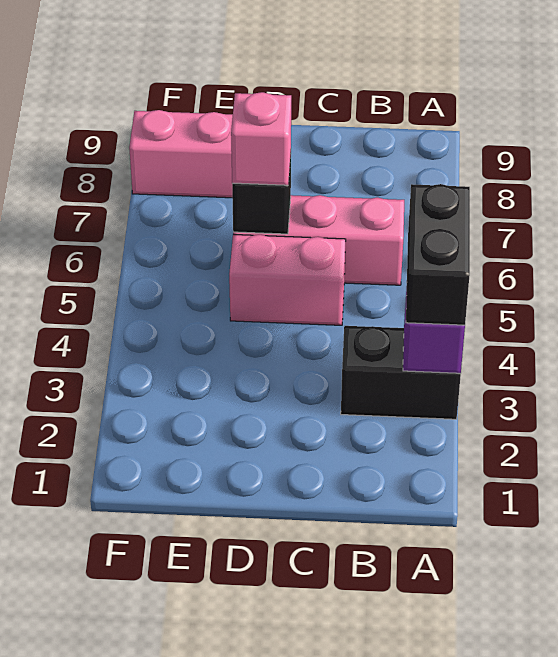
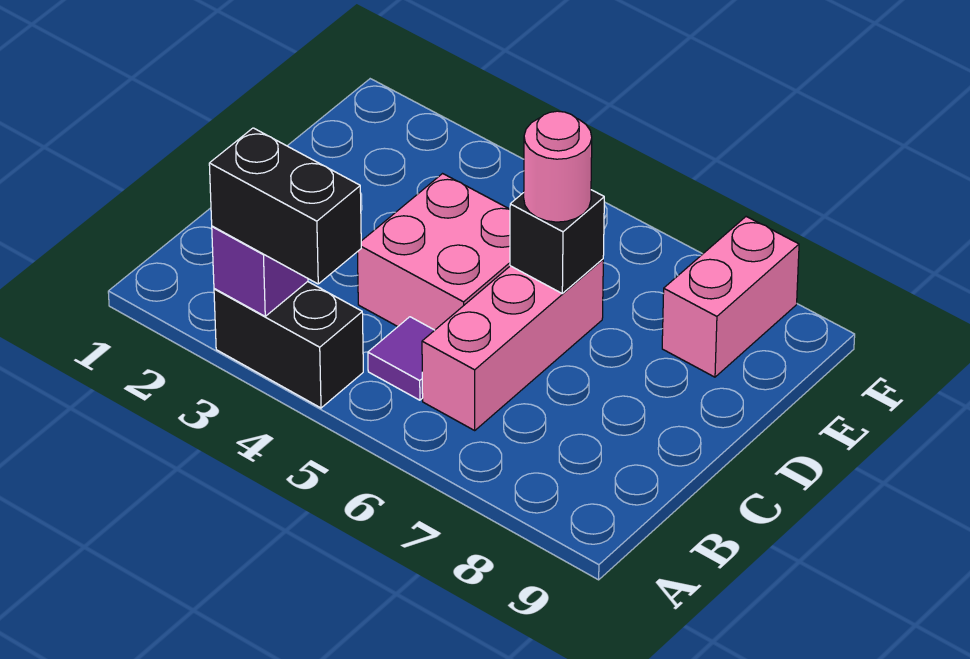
black brick A3:B3 level 1 -> black brick A3:A4 level 1
none -> purple tile B5 level 1
pink brick C5:D5 level 1 -> pink brick C4:D5 level 1
pink brick D6 level 3 -> pink round brick D6 level 3

